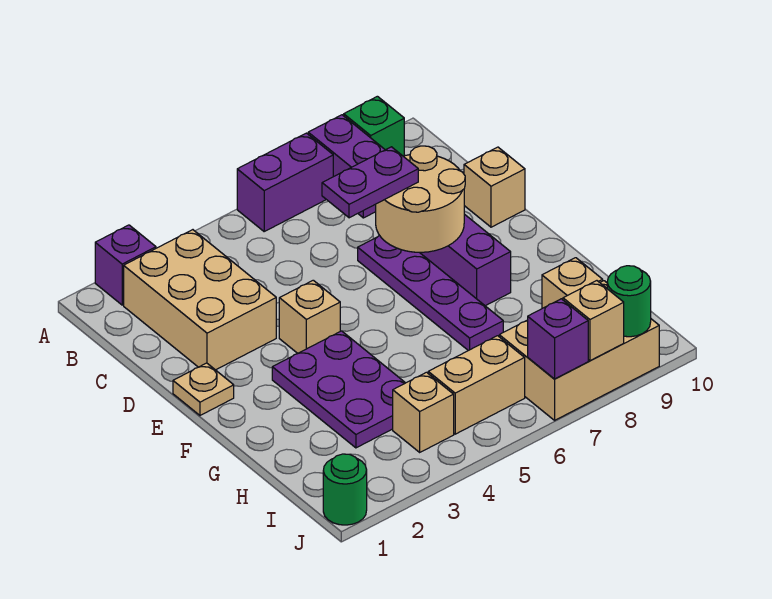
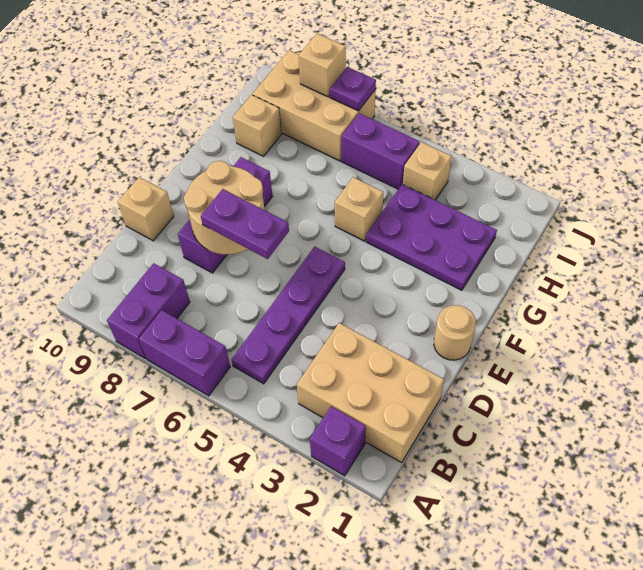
green brick A9 level 1 -> none
tan brick B2:D3 level 1 -> tan brick B1:C3 level 1
purple plate D7:G7 level 1 -> purple plate B5:E5 level 1
tan plate E1 level 1 -> tan round brick E1 level 1
tan brick E4 level 1 -> tan brick G5 level 1
purple plate F3:H4 level 1 -> purple plate G2:H4 level 1
tan brick I5:I6 level 1 -> purple brick I5:I6 level 1
green round brick J1 level 1 -> none
purple brick J7 level 2 -> purple plate J7 level 2
green round brick J9 level 2 -> none

